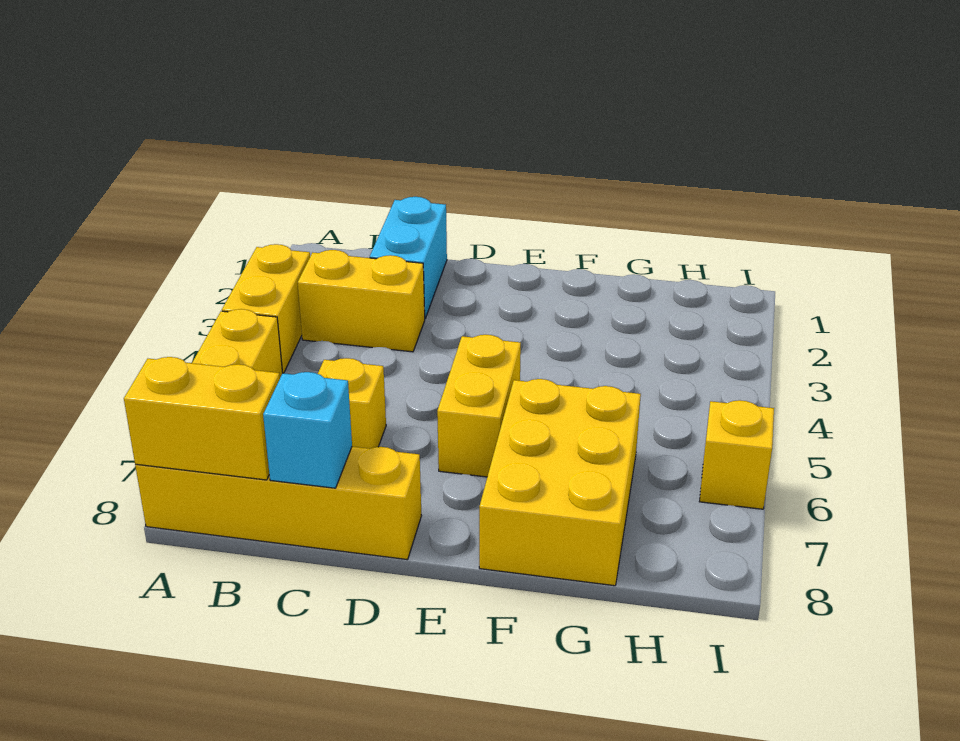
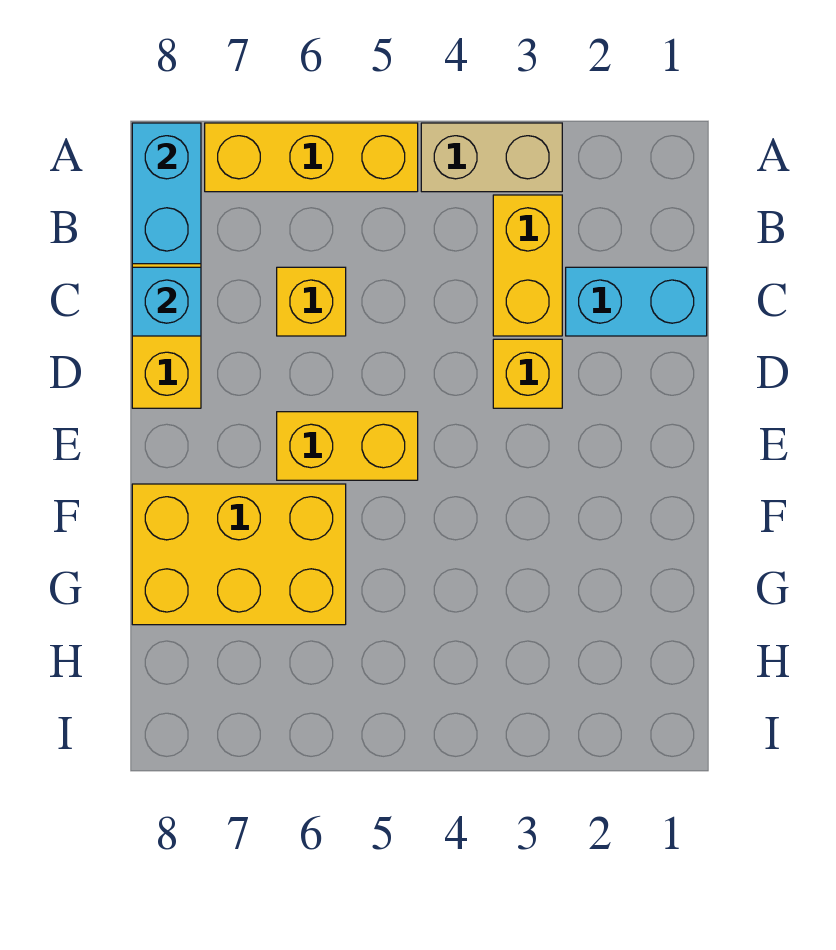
yellow brick A3:A4 level 1 -> tan brick A3:A4 level 1
yellow brick A8:B8 level 2 -> cyan brick A8:B8 level 2
yellow brick I6 level 1 -> yellow brick D3 level 1

